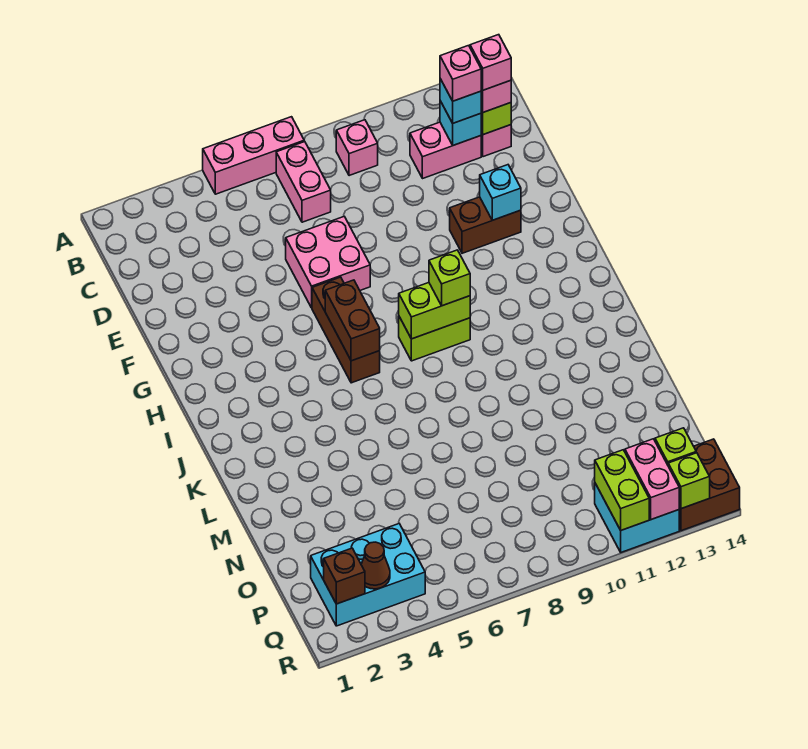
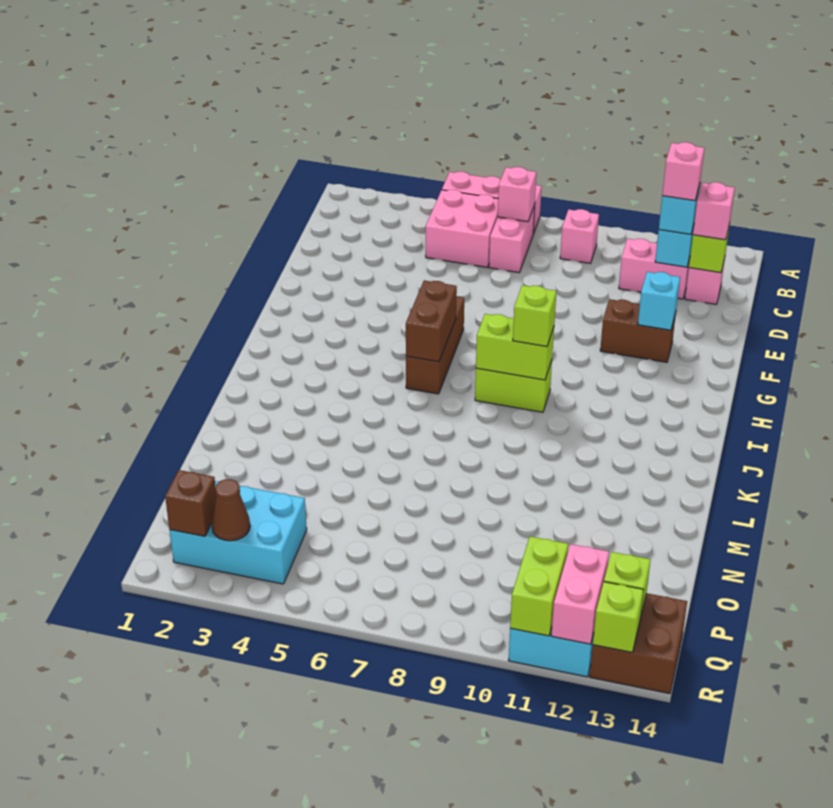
pink brick C13 level 4 -> pink brick B7 level 2
pink brick E6:F7 level 1 -> pink brick B5:C6 level 1

